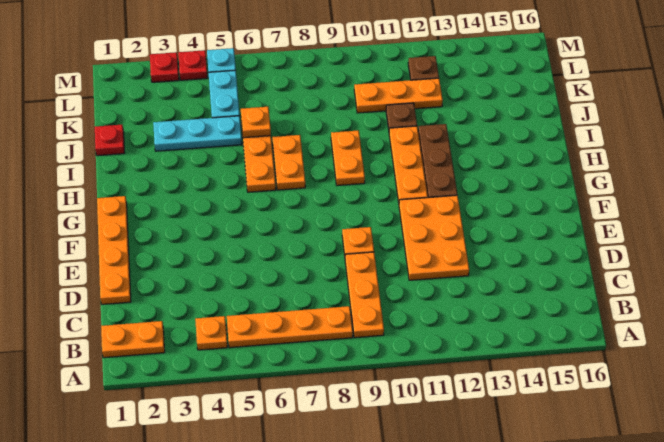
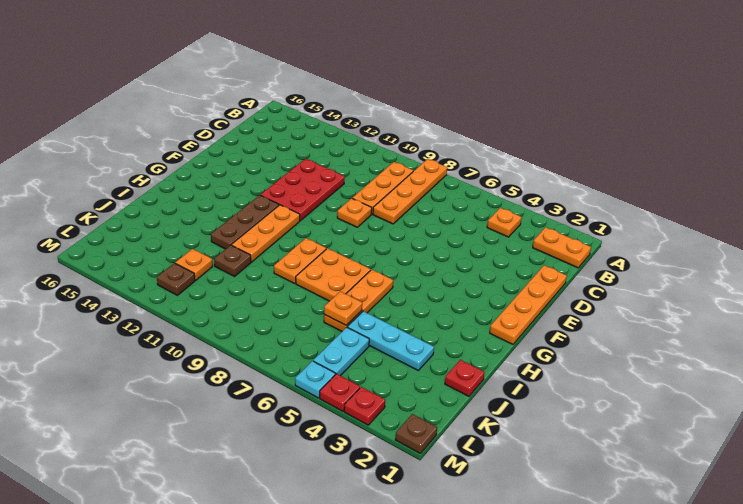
orange plate B5:B8 level 1 -> orange plate A8:D8 level 1
orange plate D11:F12 level 1 -> red plate D11:F12 level 1
orange plate H7:I7 level 1 -> orange plate H7:I8 level 1
orange plate K10:K12 level 1 -> orange plate K12 level 1
none -> brown plate M1 level 1

